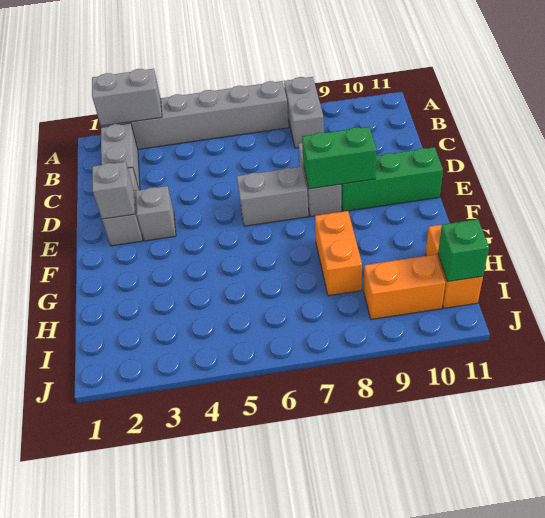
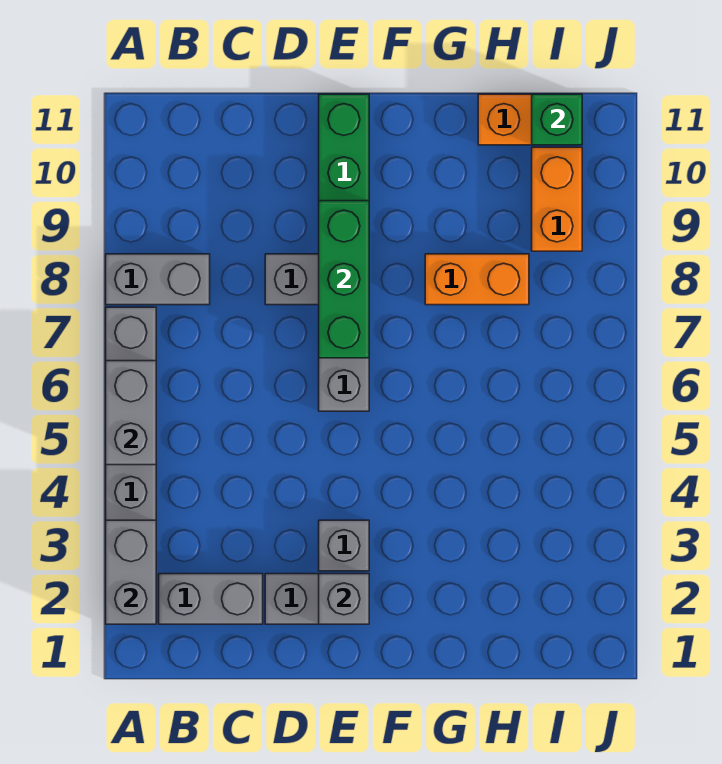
none -> grey brick A5:A6 level 2
green brick E8:E9 level 2 -> green brick E7:E9 level 2

